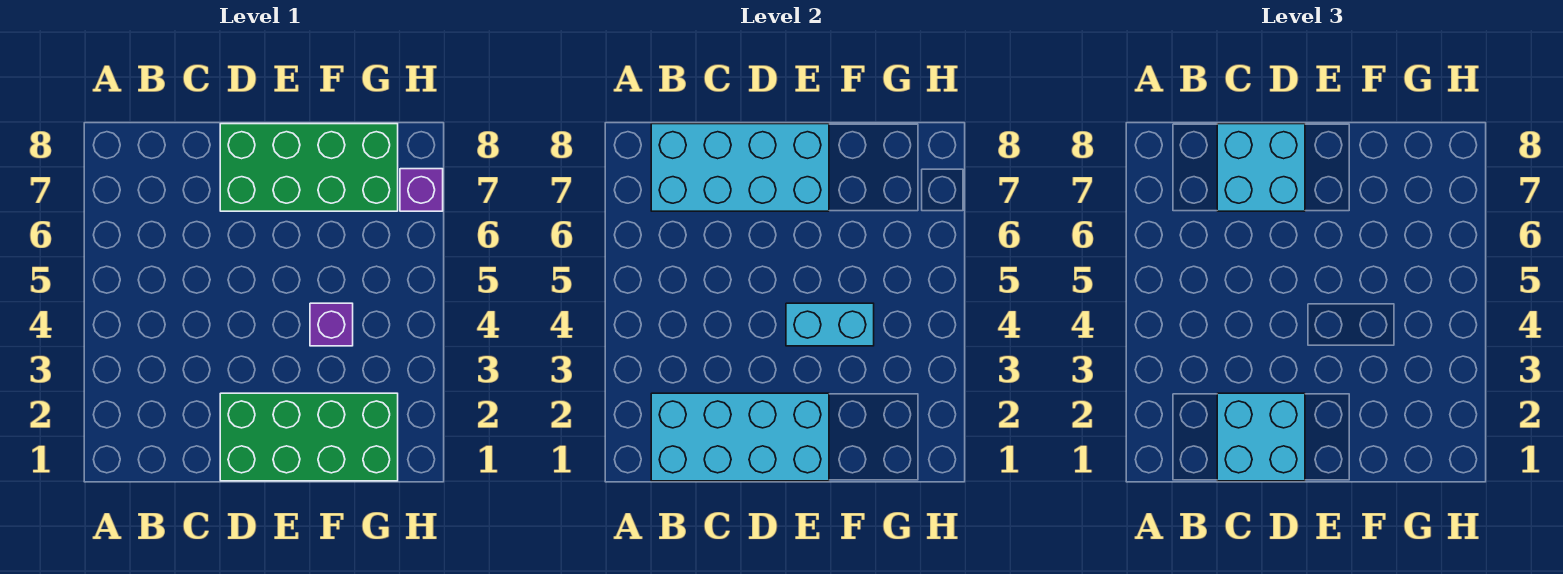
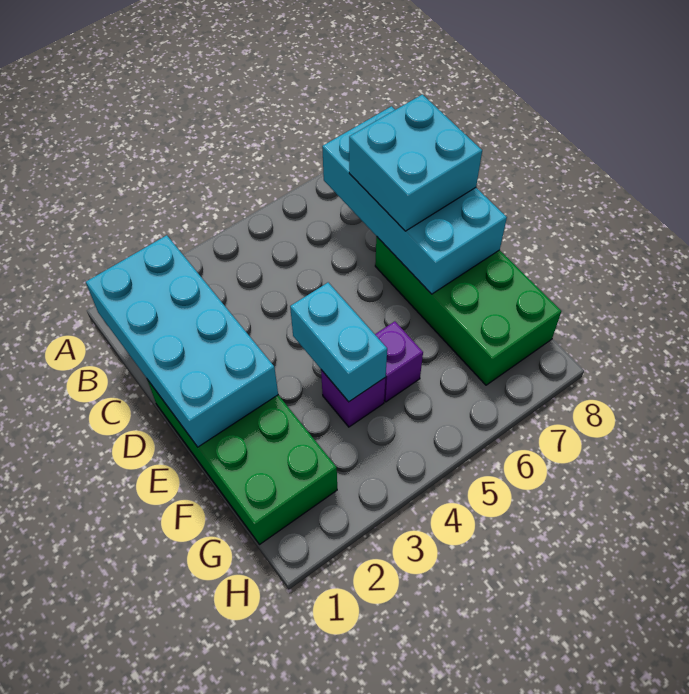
cyan brick C1:D2 level 3 -> none
purple brick H7 level 1 -> purple brick F5 level 1

